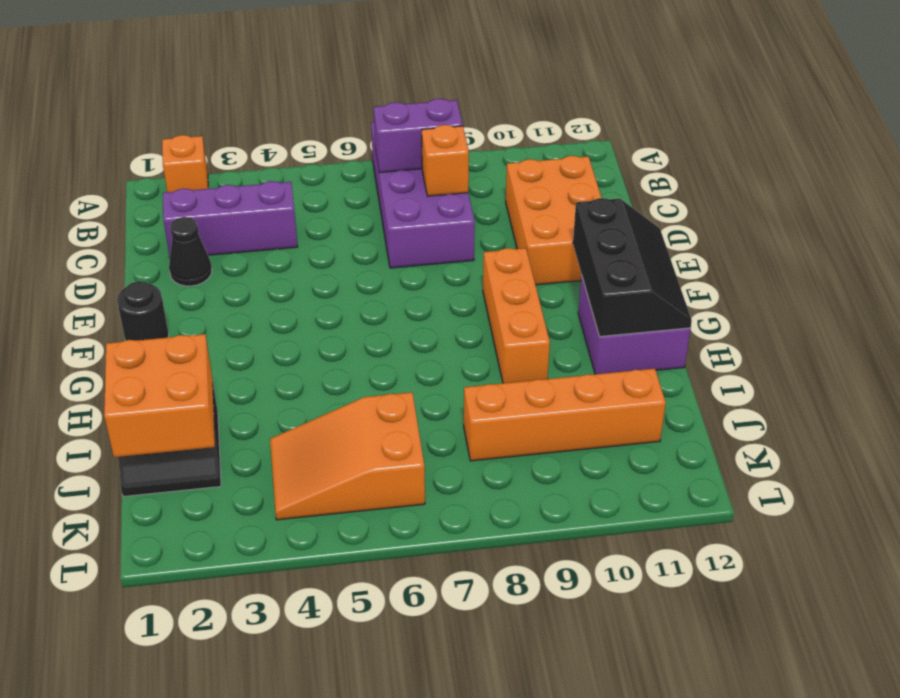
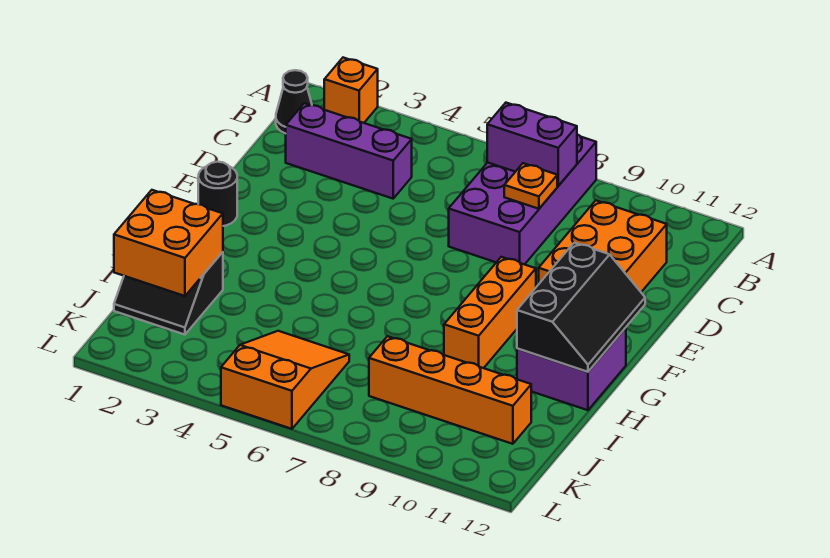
orange brick C8 level 2 -> orange plate C8 level 2
black cone D2 level 1 -> black cone B1 level 1
orange slope J4:K6 level 1 top 6 -> orange slope J5:L6 level 1 top L

